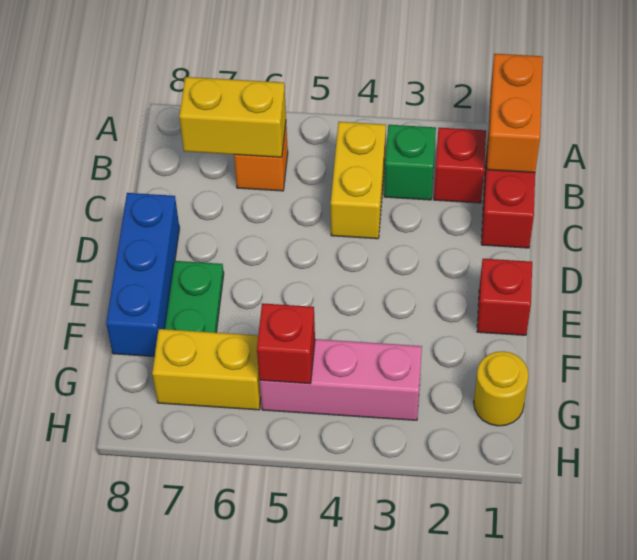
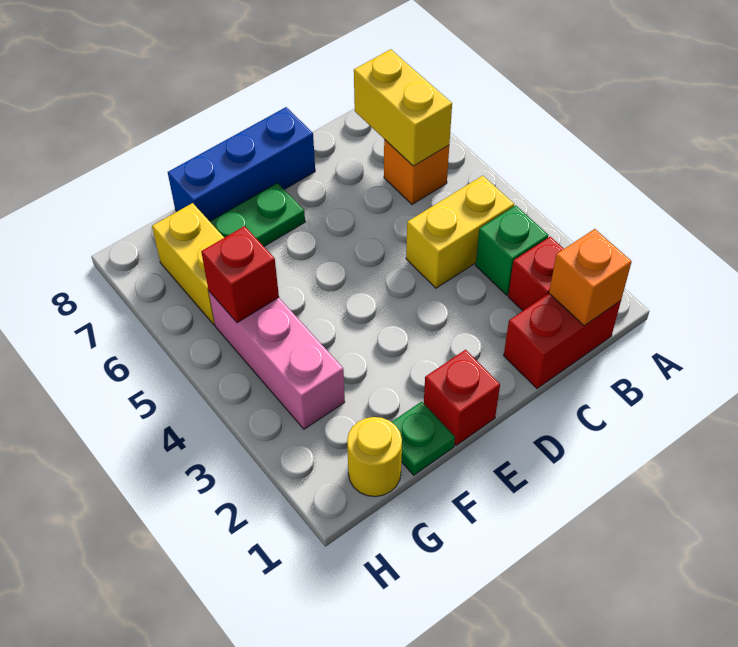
orange brick A1:B1 level 2 -> orange brick B1 level 2
none -> green plate F1 level 1

